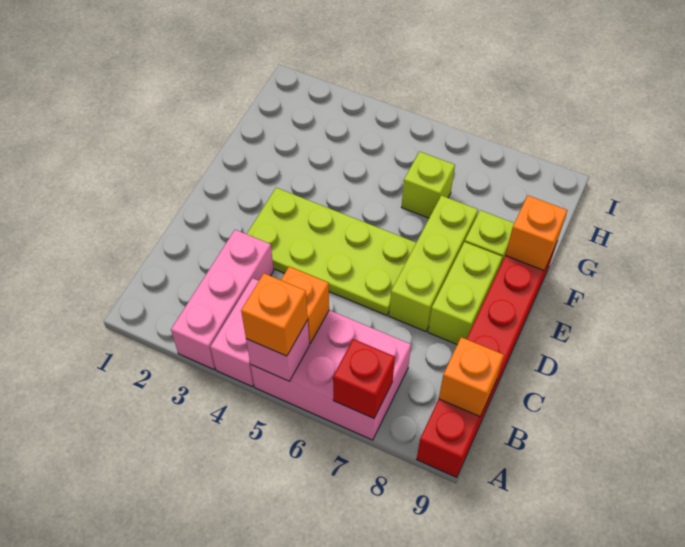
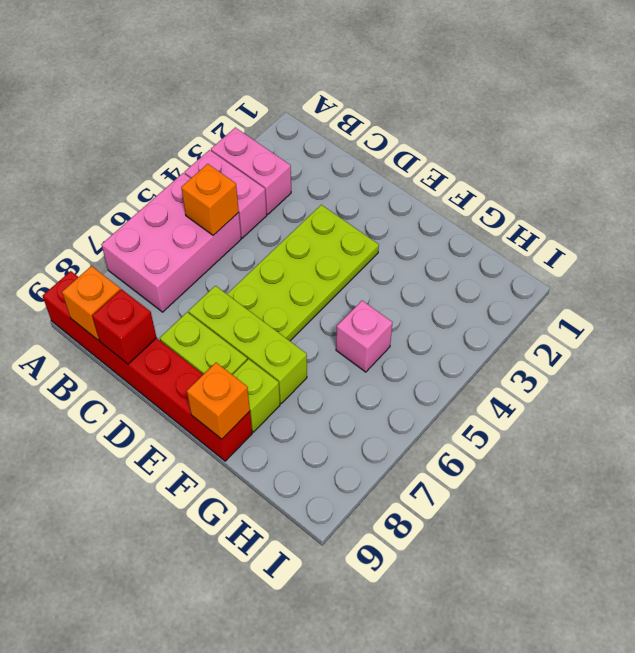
pink brick A3:C3 level 1 -> pink brick A3:B3 level 1
pink brick A5 level 2 -> pink brick G5 level 1
orange brick A5 level 3 -> none
red brick A7 level 2 -> red brick C9 level 2
lime brick G6 level 1 -> none

